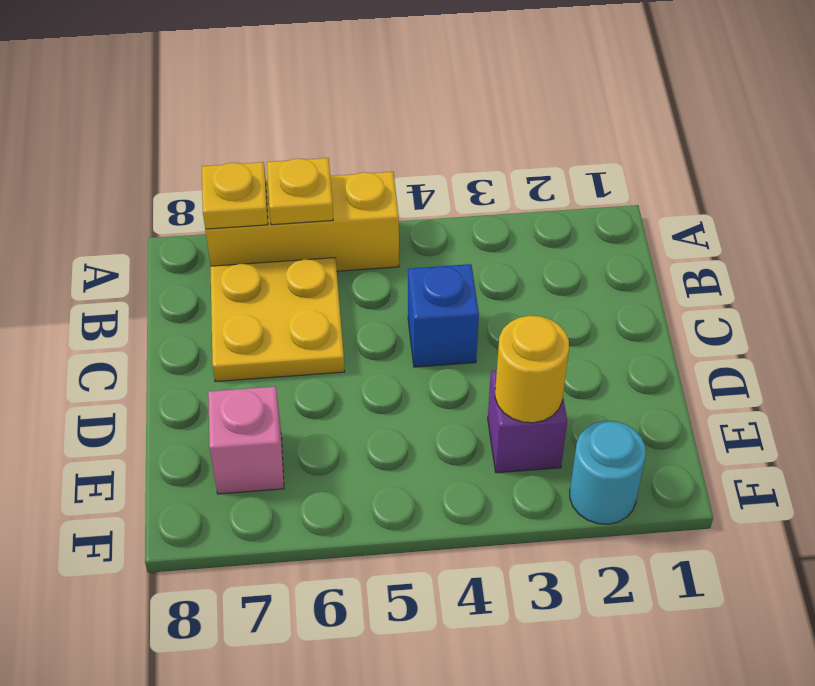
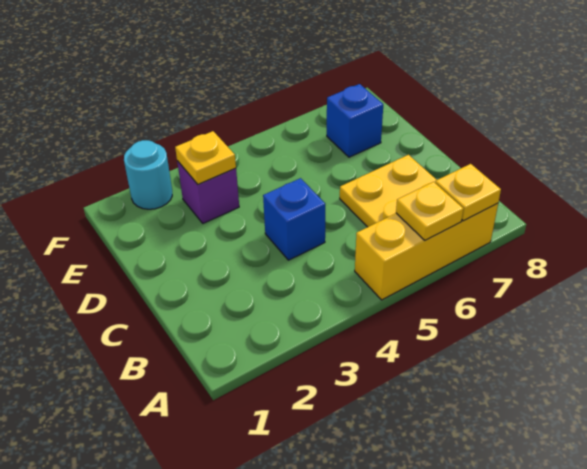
yellow round brick E3 level 2 -> yellow plate E3 level 2
pink brick E7 level 1 -> blue brick E7 level 1

